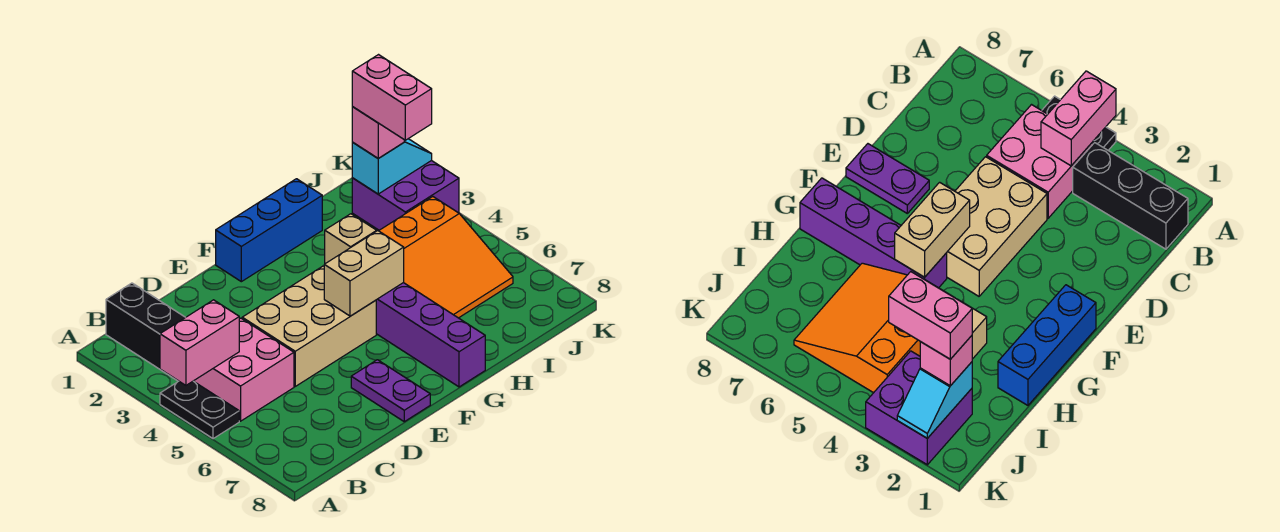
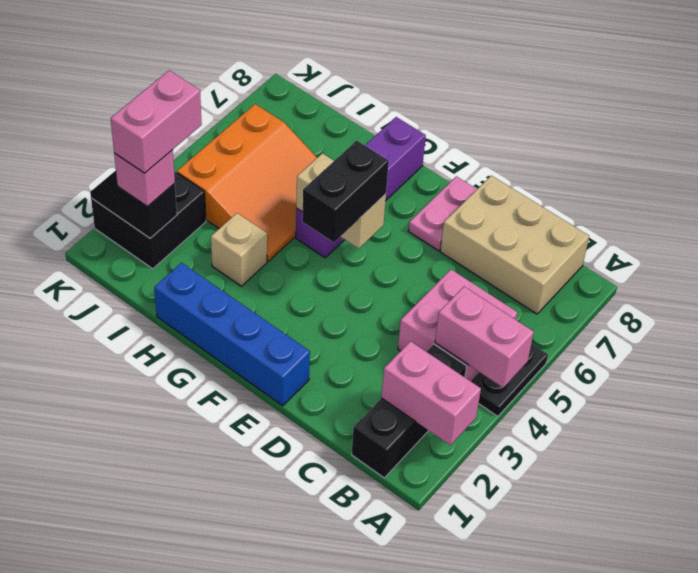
none -> pink brick A2:B2 level 2
tan brick D4:F5 level 1 -> tan brick B7:D8 level 1
purple plate E7:E8 level 1 -> pink plate E7:E8 level 1
blue brick F1:H1 level 1 -> blue brick E1:H1 level 1
none -> black brick F4:F5 level 3
orange slope H4:J6 level 1 top 4 -> orange slope H4:J6 level 1 top J
purple brick J2:K3 level 1 -> black brick J2:K3 level 1
cyan slope J2:K2 level 2 top J -> black slope J2:K2 level 2 top J

